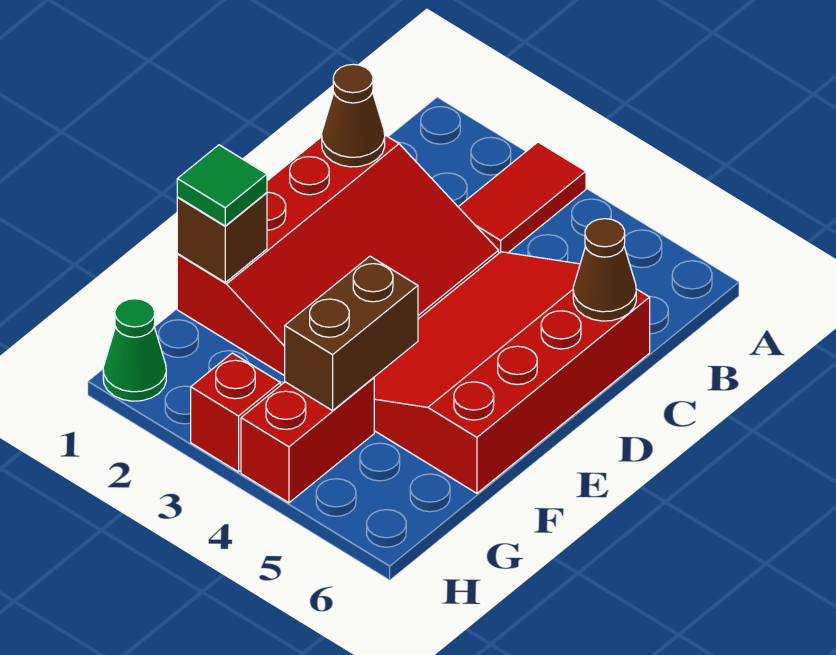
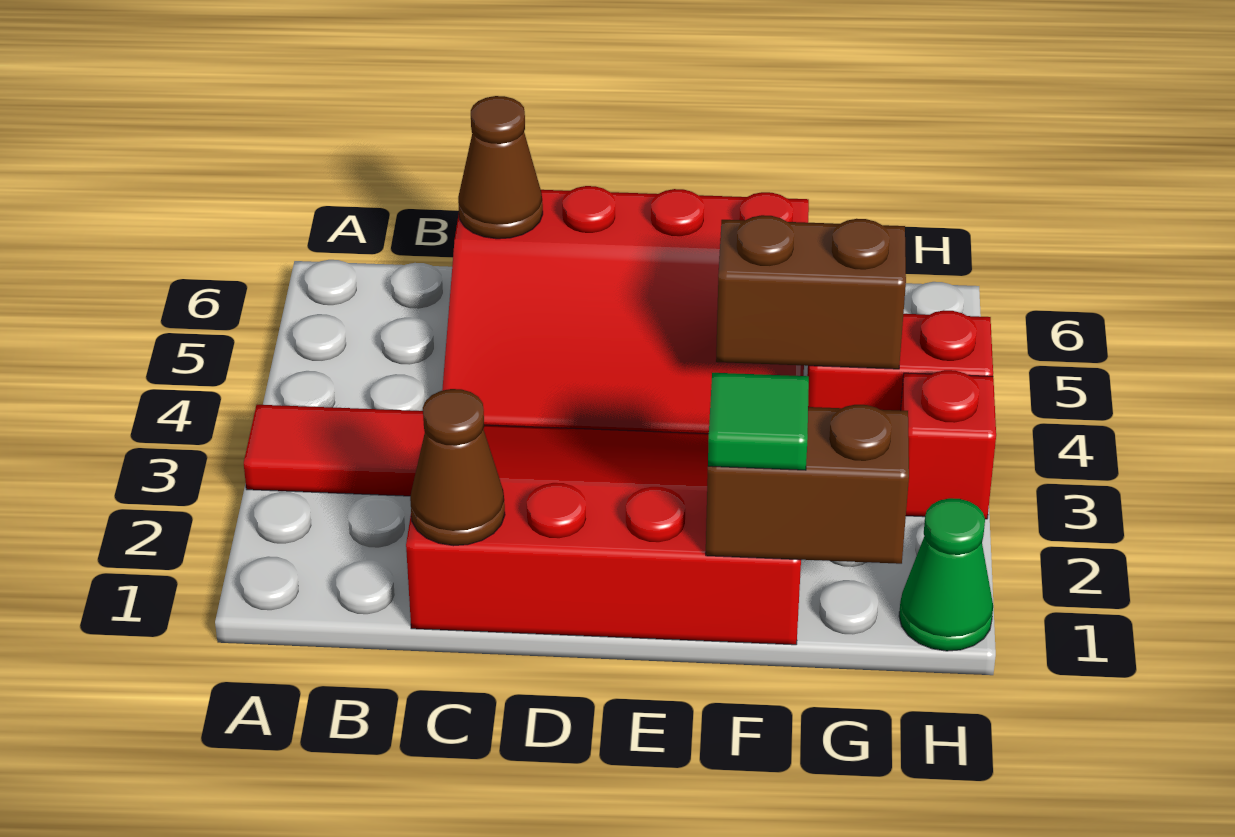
brown brick F1 level 2 -> brown brick F1:G1 level 2

